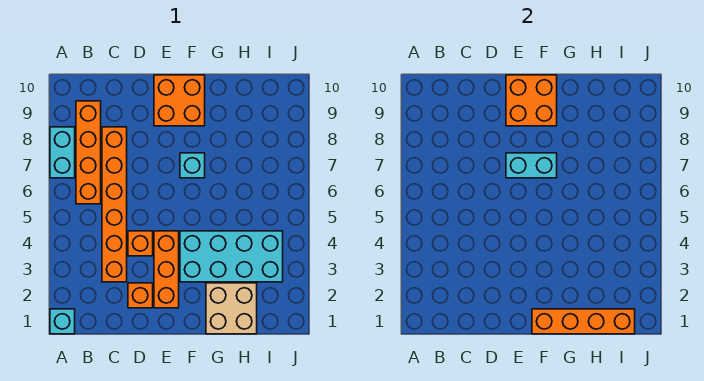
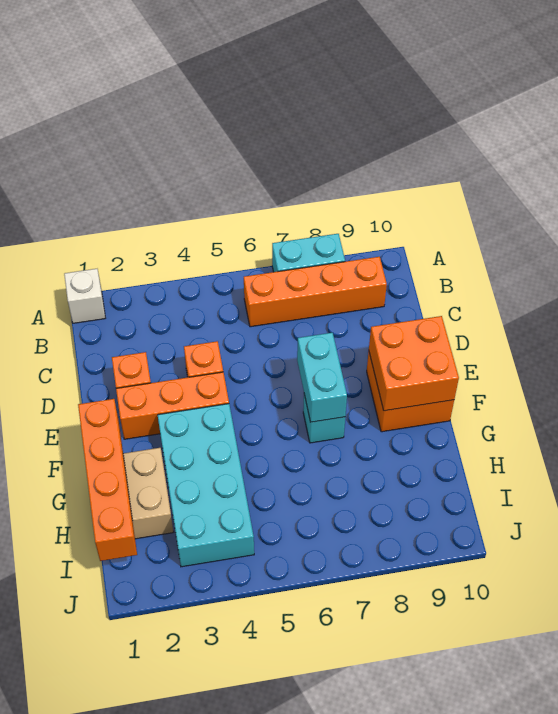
cyan brick A1 level 1 -> white brick A1 level 1
orange brick C3:C8 level 1 -> none

